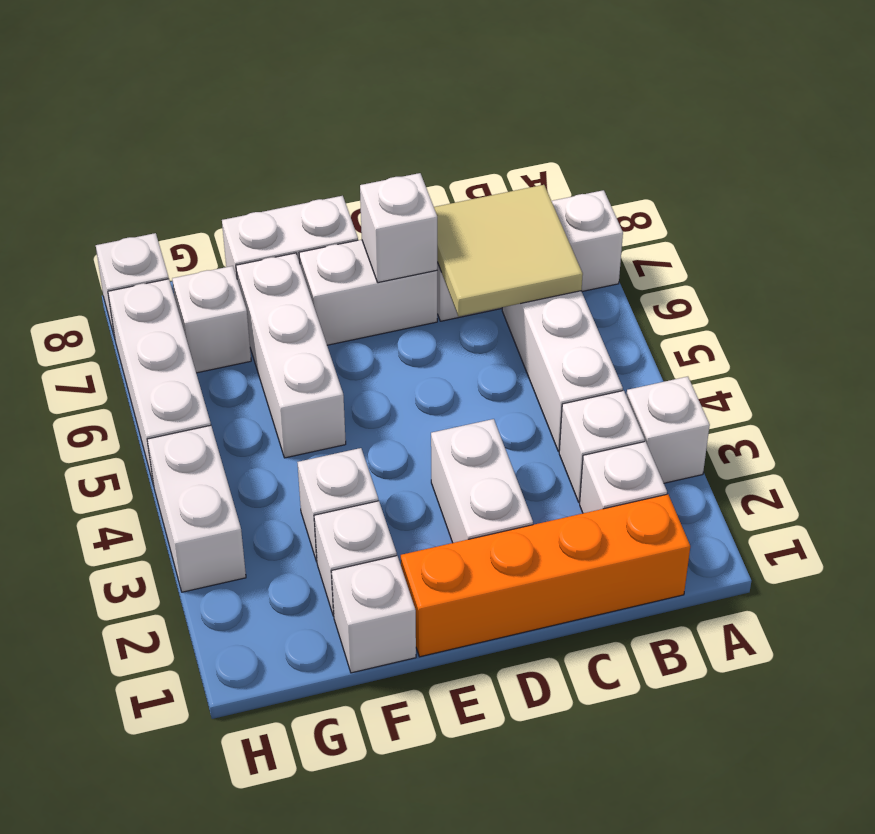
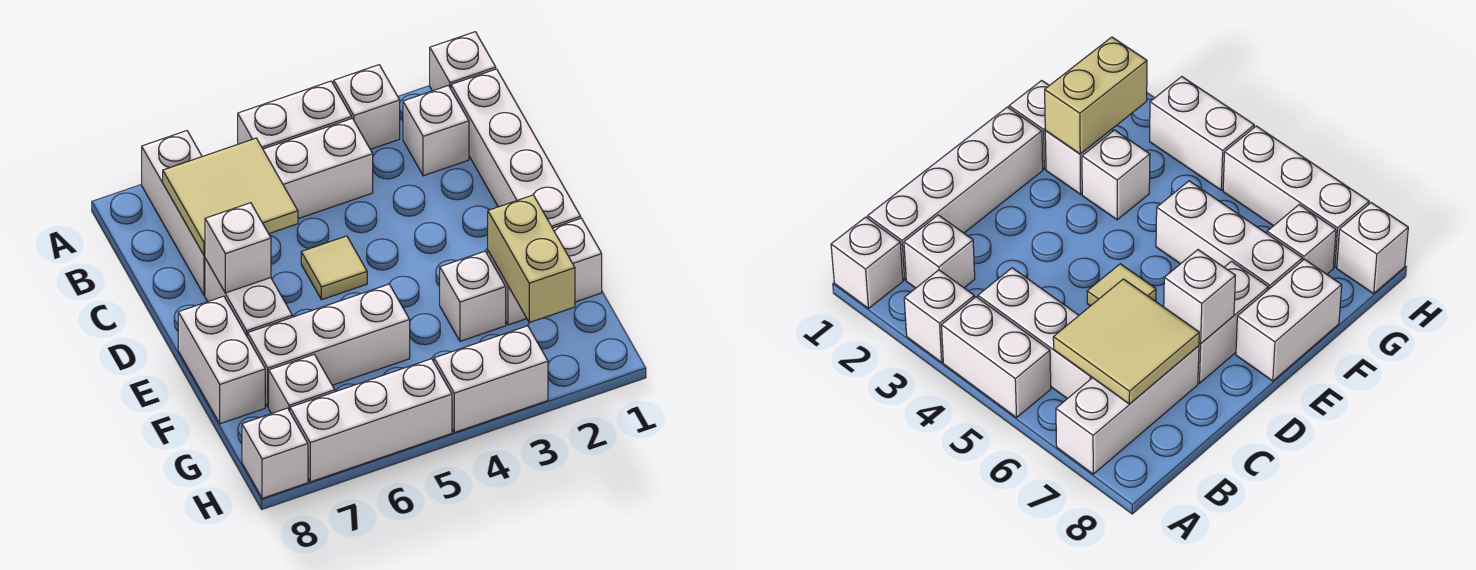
orange brick B1:E1 level 1 -> white brick B1:E1 level 1
white brick B3 level 1 -> white brick A1 level 1
white brick D2:D3 level 1 -> white brick A4:A5 level 1
none -> tan tile D5 level 1
none -> tan brick F2:G2 level 2

